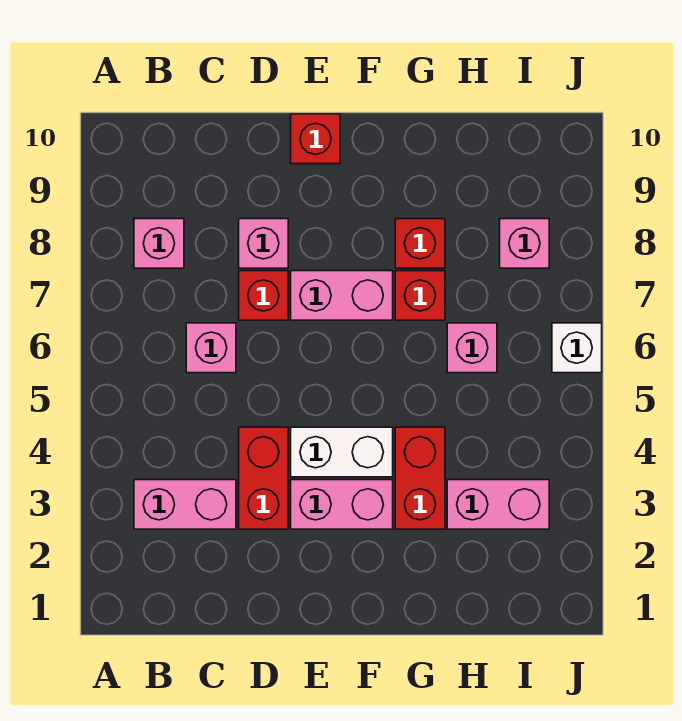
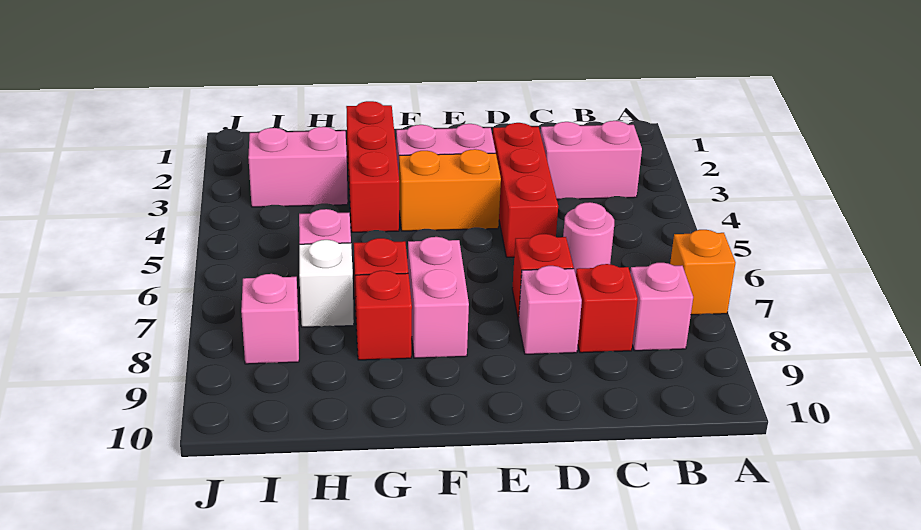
none -> orange brick A7 level 1
pink brick C6 level 1 -> pink round brick C6 level 1
red brick D3:D4 level 1 -> red brick D3:D5 level 1
white brick E4:F4 level 1 -> orange brick E4:F4 level 1
pink brick E7:F7 level 1 -> pink brick F7:F8 level 1
red brick E10 level 1 -> red brick C8 level 1
red brick G3:G4 level 1 -> red brick G2:G4 level 1
white brick J6 level 1 -> white brick H7 level 1

